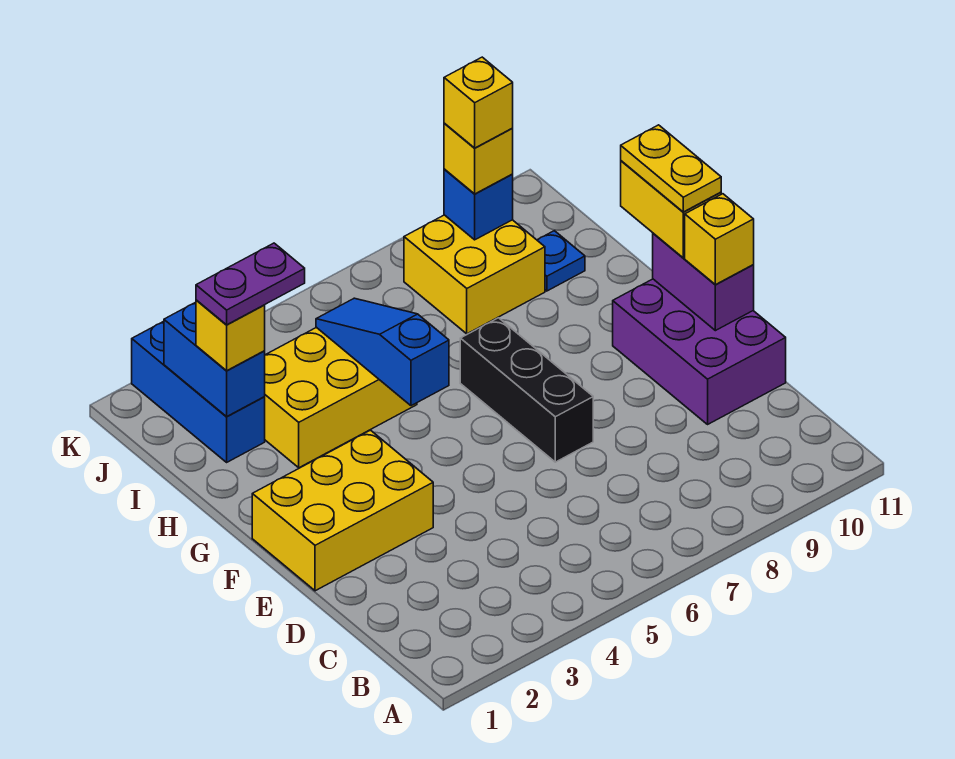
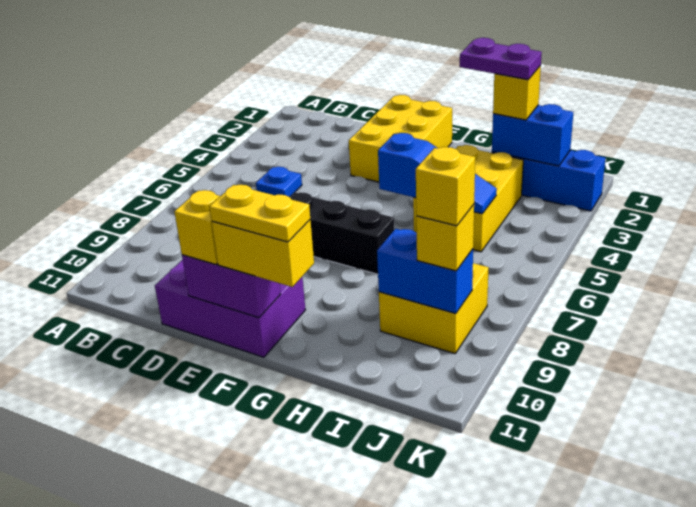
purple plate I2:I3 level 4 -> purple plate H2:I2 level 4
blue plate I10 level 1 -> blue plate C5 level 1
blue brick J9 level 2 -> blue brick I9:J9 level 2

